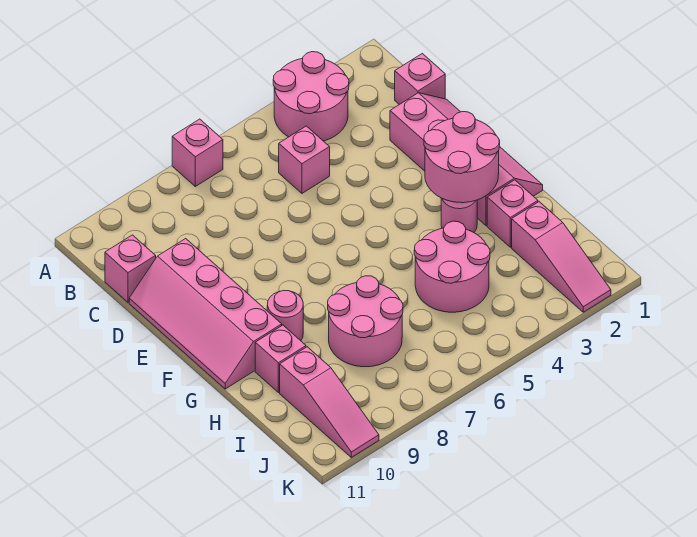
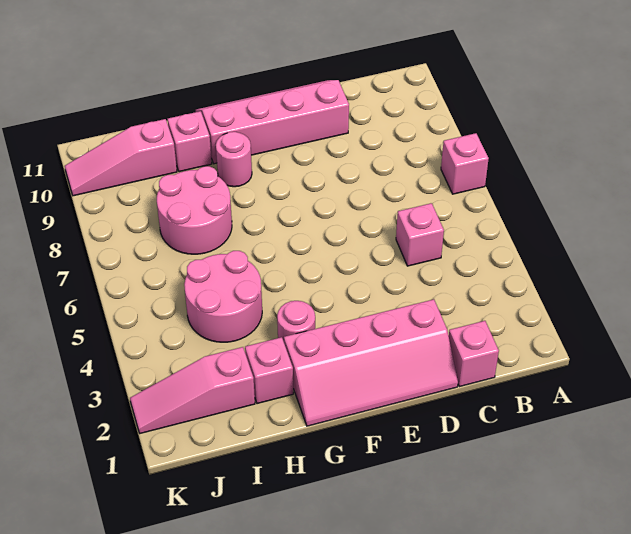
pink round brick A3:B4 level 1 -> none
pink brick C11 level 1 -> none
pink round brick F2:G3 level 2 -> none

